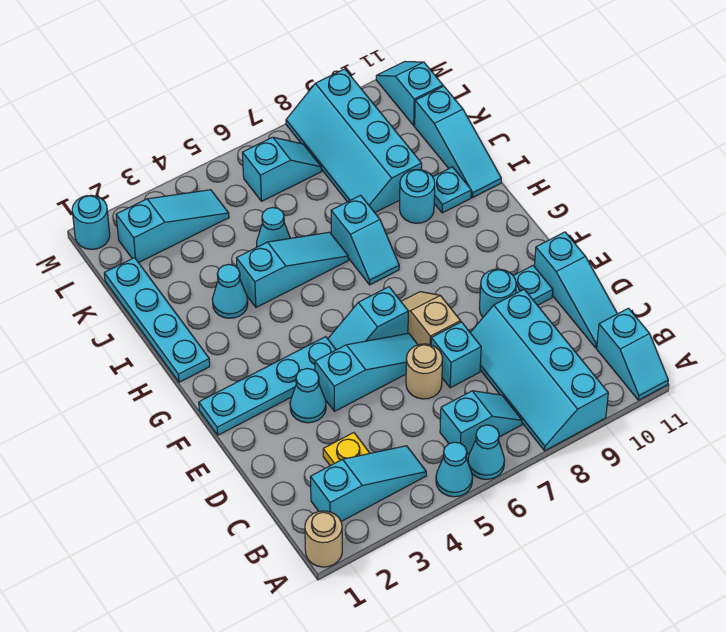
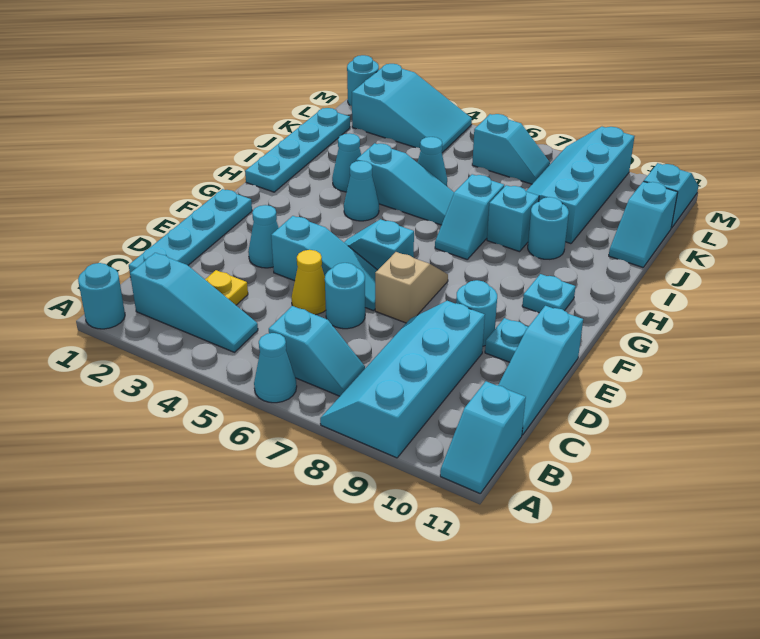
tan round brick A1 level 1 -> cyan round brick A1 level 1
cyan cone A5 level 1 -> cyan cone H4 level 1
none -> yellow cone D5 level 1
tan round brick D6 level 1 -> cyan round brick D6 level 1
cyan brick D7 level 1 -> cyan brick I8 level 1
cyan plate F1:F4 level 1 -> cyan plate C1:F1 level 1
cyan plate I10 level 1 -> cyan plate G10 level 1
cyan slope I11:K11 level 1 top K -> cyan slope J11:K11 level 1 top K
cyan slope L2:L4 level 1 top 2 -> cyan slope L2:M4 level 1 top 2

